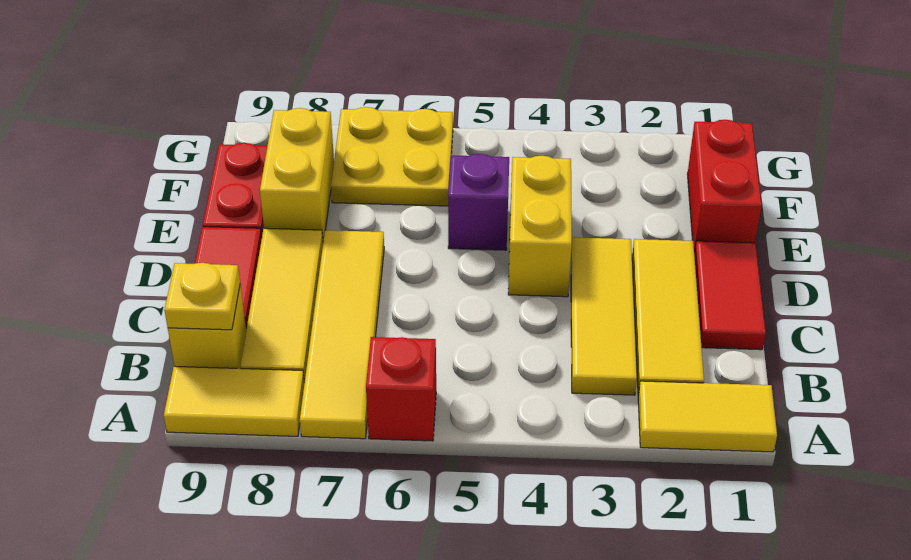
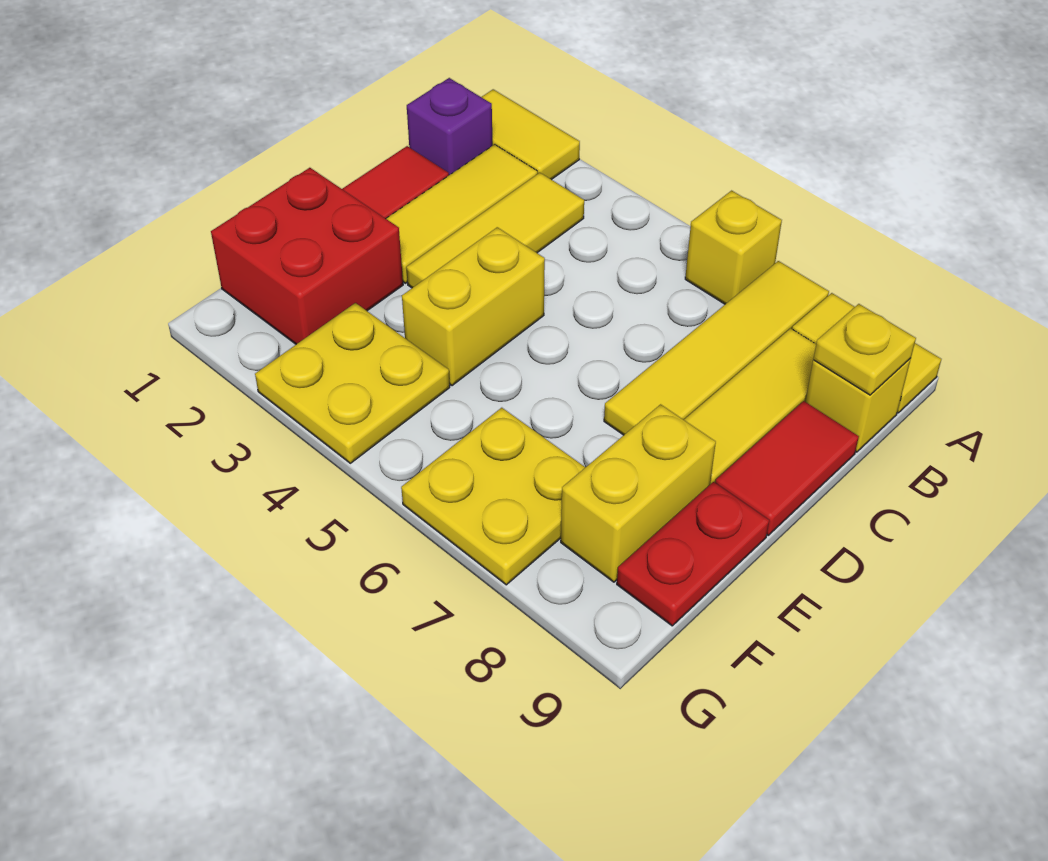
red brick A6 level 1 -> yellow brick A6 level 1
red brick E1:F1 level 1 -> red brick E1:F2 level 1
purple brick E5 level 1 -> purple brick B1 level 1
none -> yellow plate F3:G4 level 1

